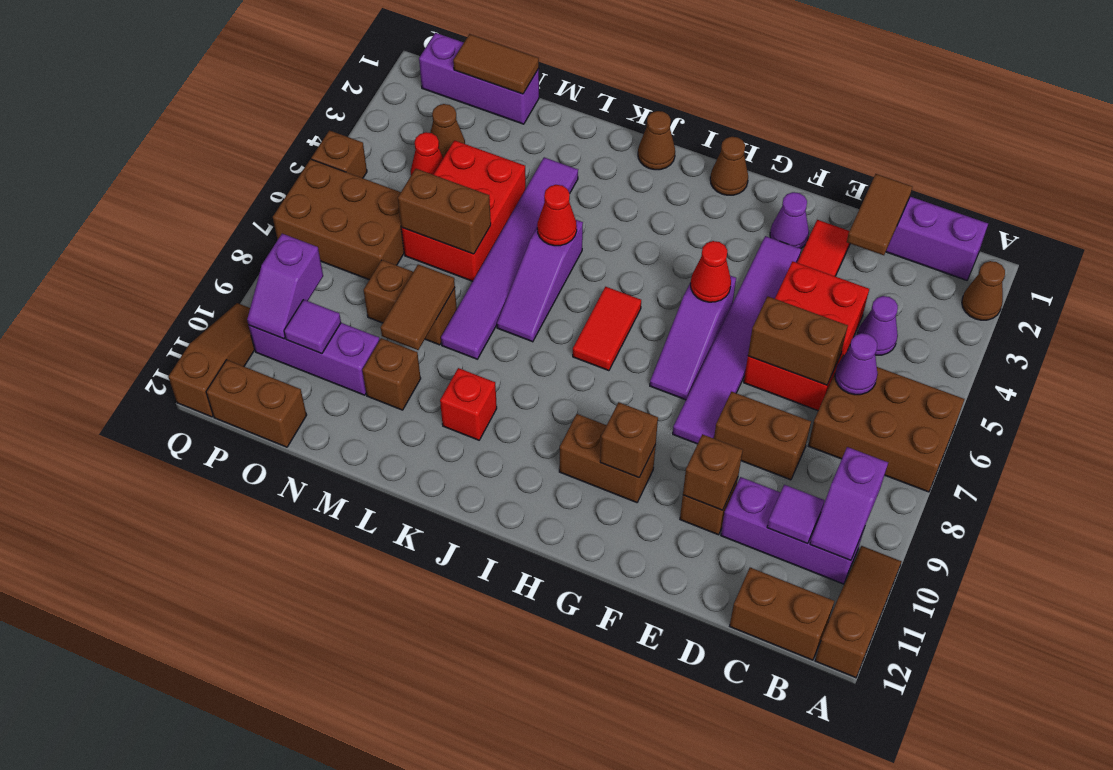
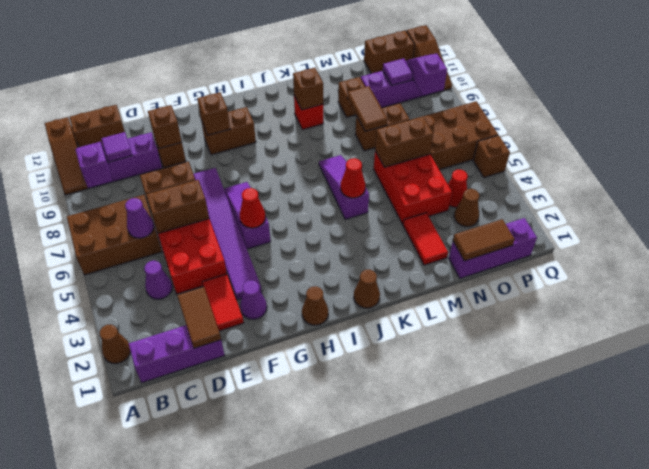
red tile I6:I7 level 1 -> red tile M2:M3 level 1
none -> brown brick K10 level 2
purple tile L3:L8 level 1 -> none

